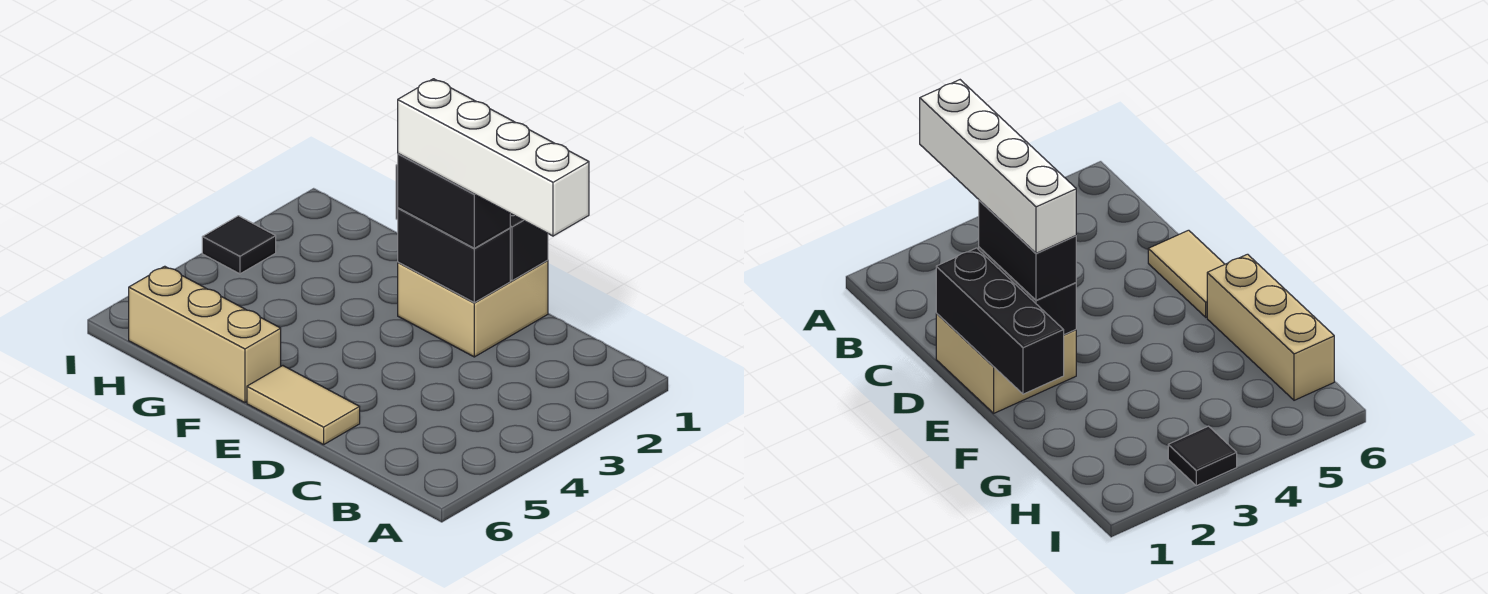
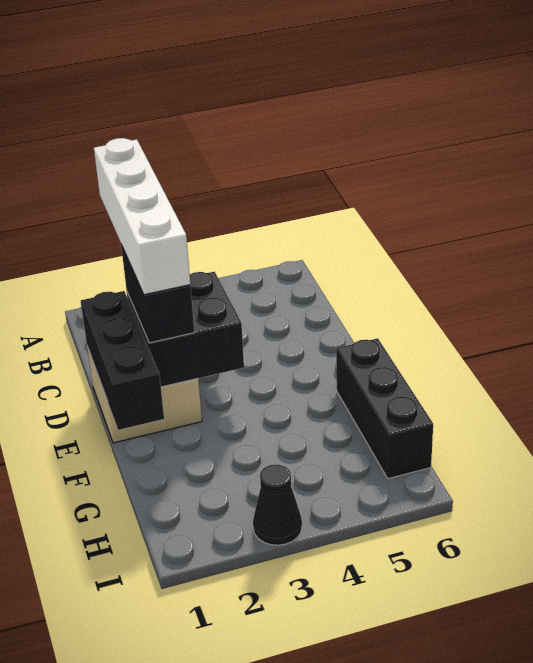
black brick D2:E2 level 2 -> black brick D2:E3 level 2
tan tile D6:E6 level 1 -> none
tan brick F6:H6 level 1 -> black brick F6:H6 level 1
black tile I3 level 1 -> black cone I3 level 1

